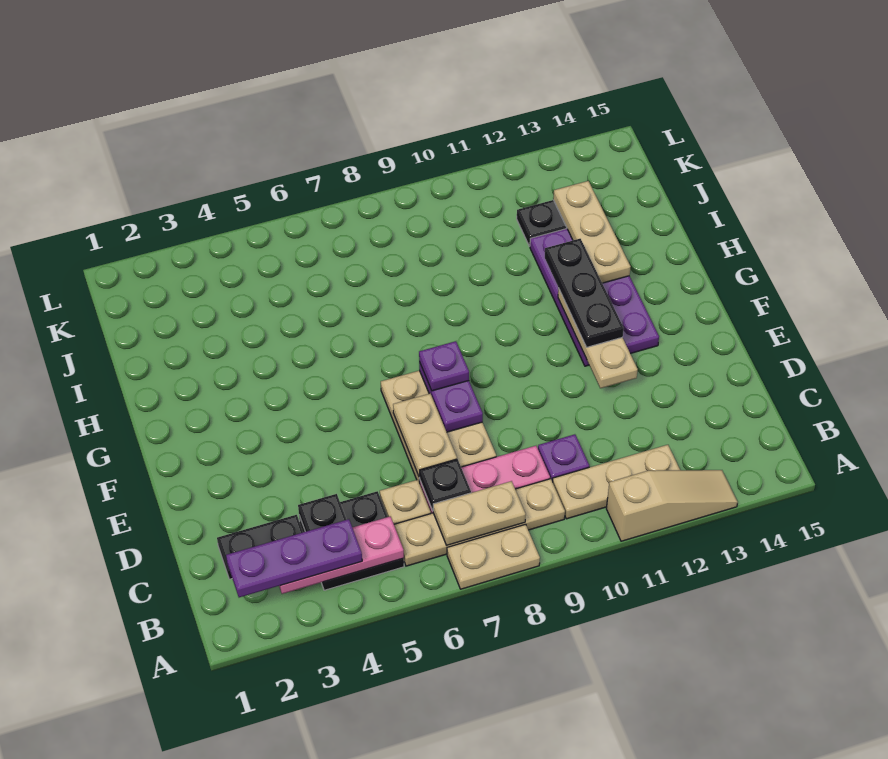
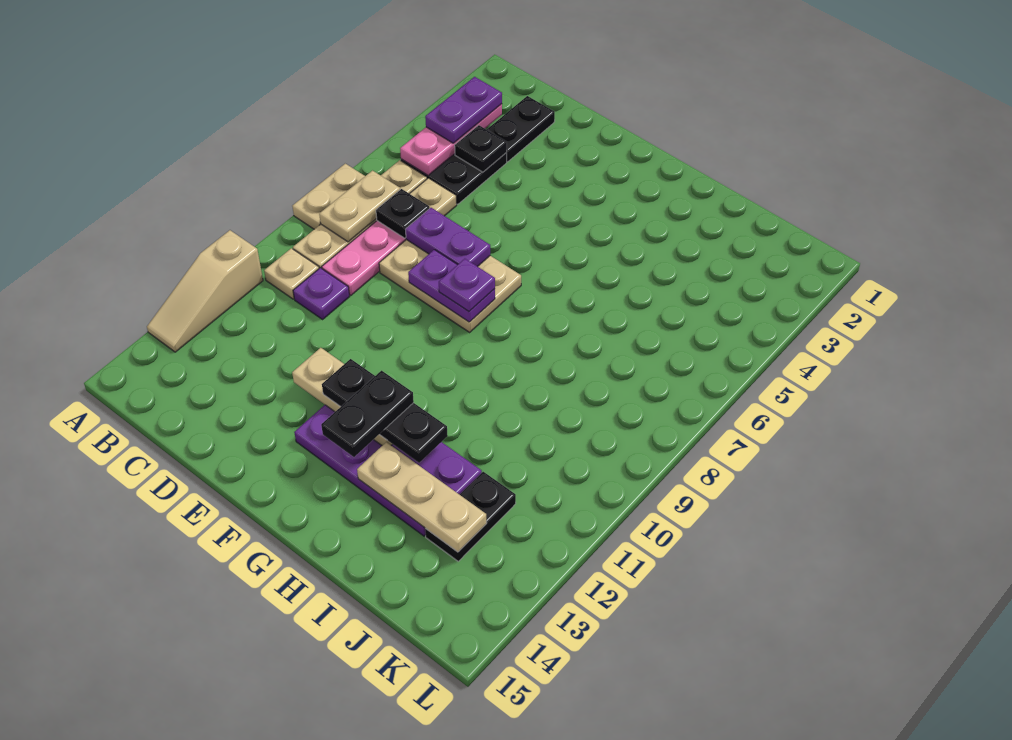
purple plate B2:B4 level 3 -> purple plate B3:B4 level 3
tan plate B10:B12 level 1 -> tan plate B10 level 1
tan plate D7:E7 level 2 -> purple plate D7:E7 level 2
none -> black plate G12:G13 level 4

